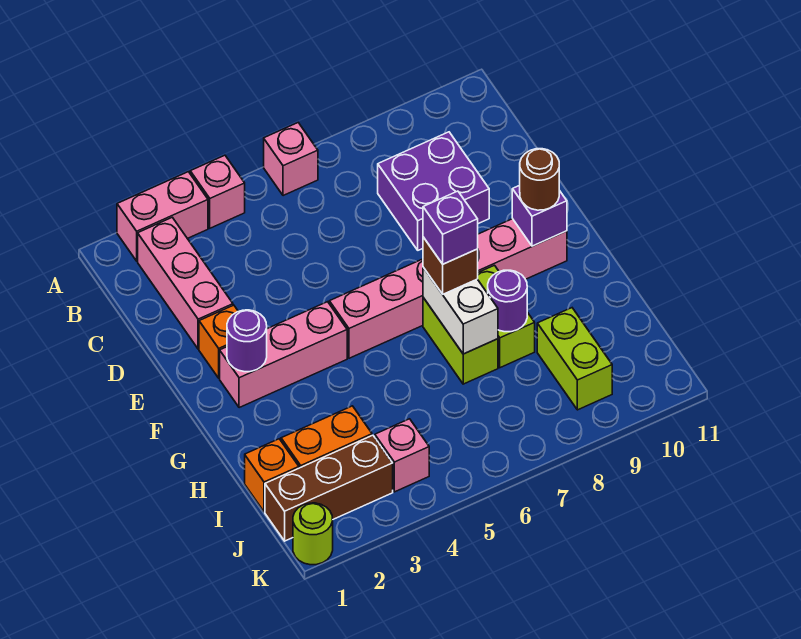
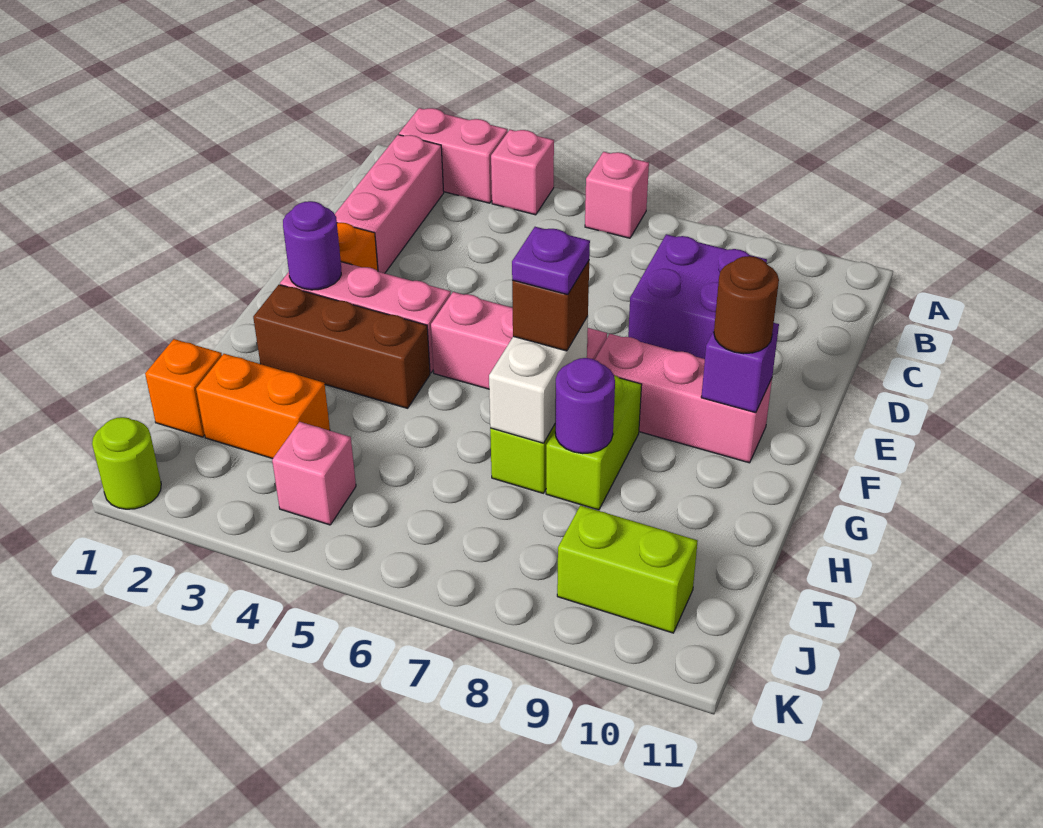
purple brick G7 level 4 -> purple plate G7 level 4
lime brick I9:J9 level 1 -> lime brick J9:J10 level 1
brown brick J1:J3 level 1 -> brown brick G2:G4 level 1

